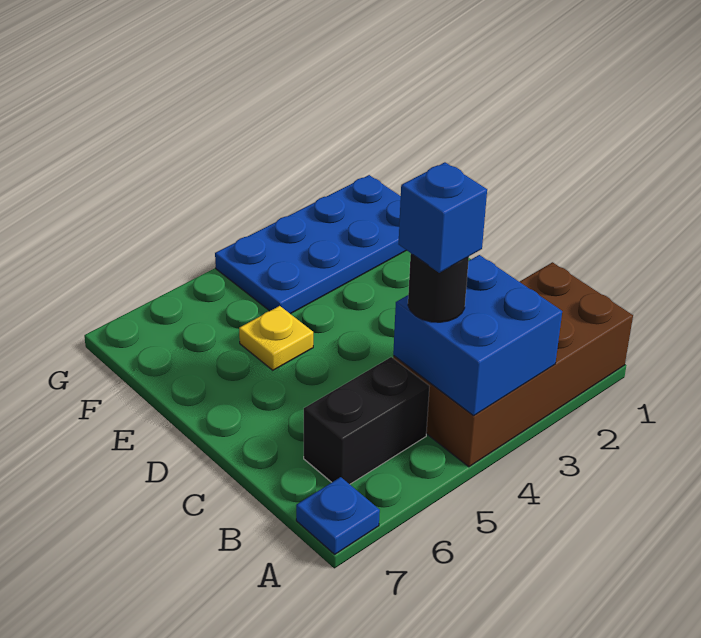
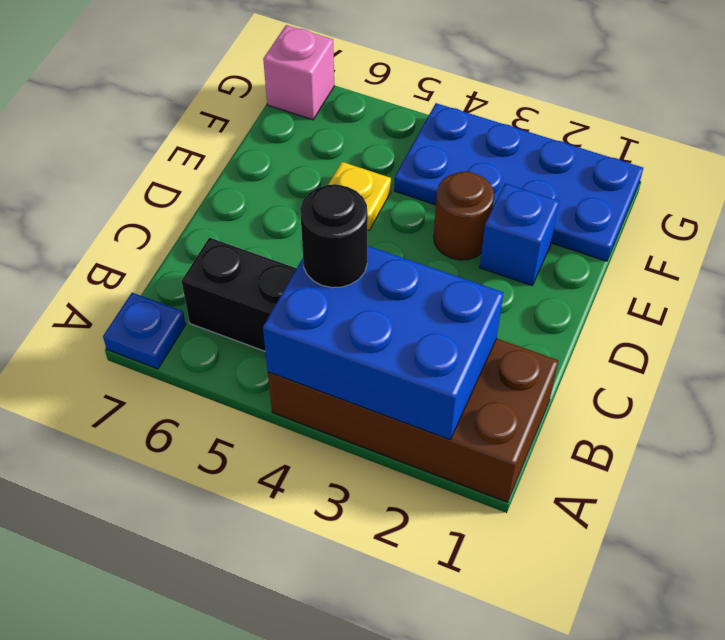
blue brick A3:B4 level 2 -> blue brick A2:B4 level 2
blue brick B4 level 4 -> blue brick E2 level 1
none -> brown round brick E3 level 1
none -> pink brick G7 level 1

